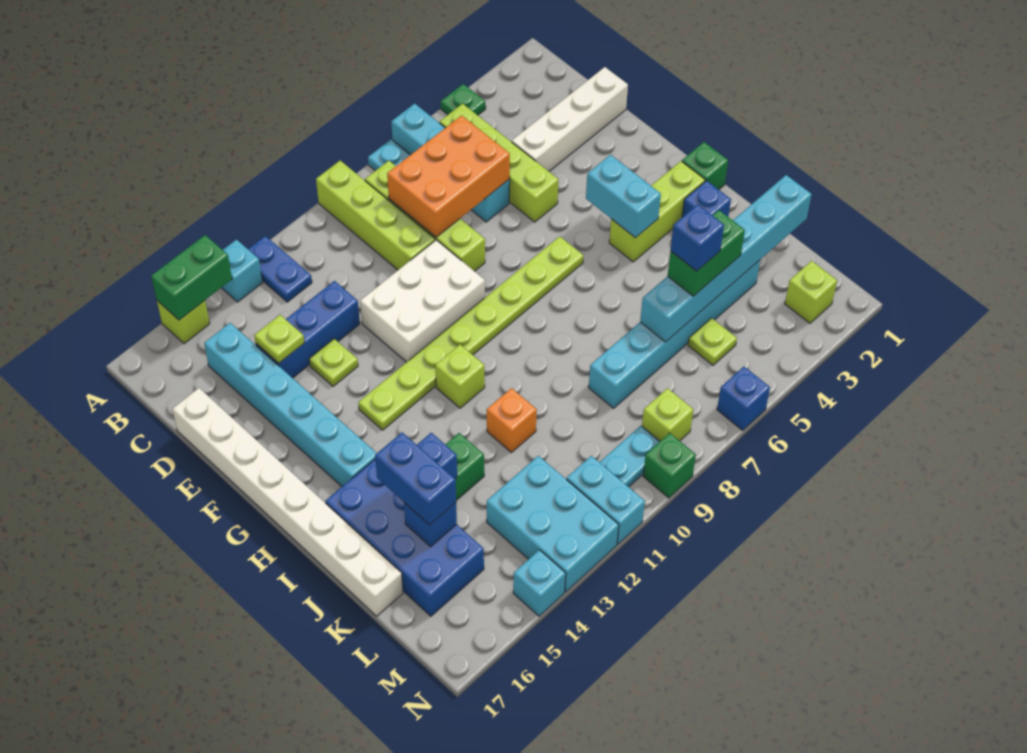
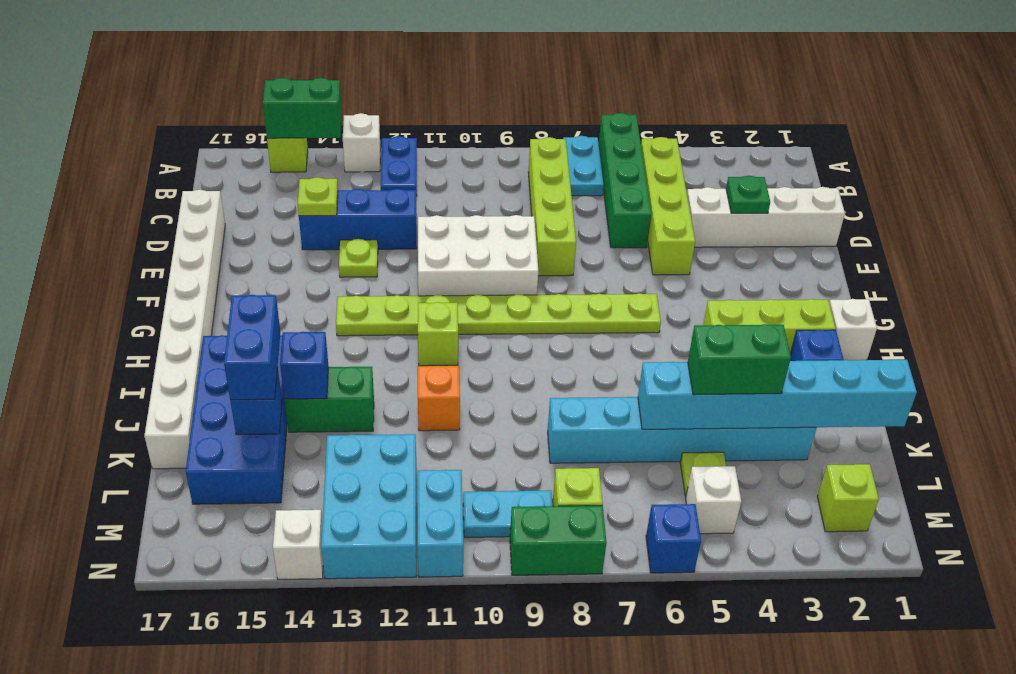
green plate A4 level 1 -> green plate D3 level 2
cyan brick A6:D6 level 1 -> green brick A6:D6 level 1
lime brick A9:D9 level 1 -> none
cyan brick A13 level 1 -> white brick A13 level 1
orange brick C6:D8 level 2 -> none
cyan brick C15:H15 level 1 -> none
cyan brick G4:H4 level 2 -> none
green brick H1 level 1 -> white brick H1 level 1
blue brick K5 level 4 -> none
none -> white brick M5 level 1
green brick N9 level 1 -> green brick N8:N9 level 1
cyan brick N14 level 1 -> white brick N14 level 1

